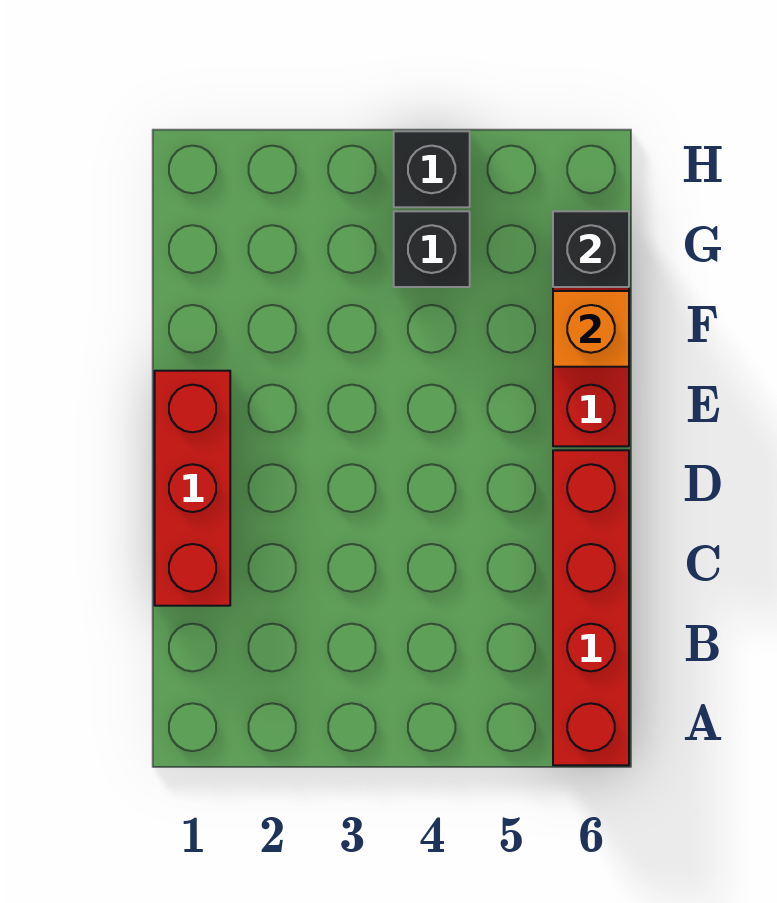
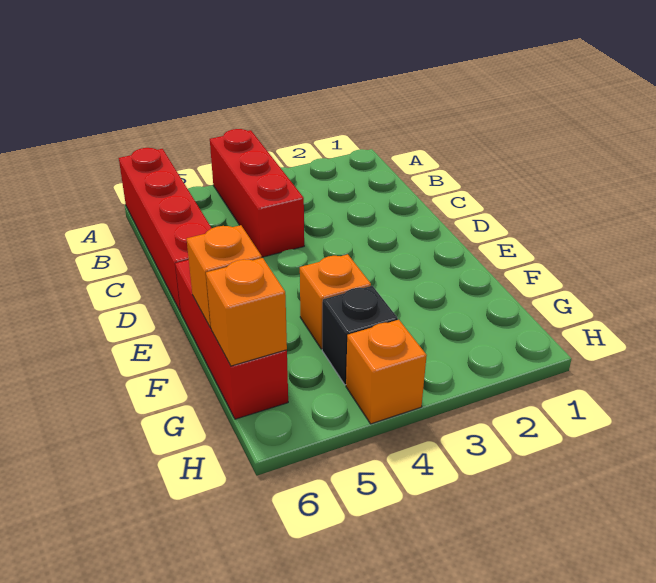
red brick C1:E1 level 1 -> red brick A4:C4 level 1
none -> orange brick F4 level 1
black brick G6 level 2 -> orange brick G6 level 2
black brick H4 level 1 -> orange brick H4 level 1

